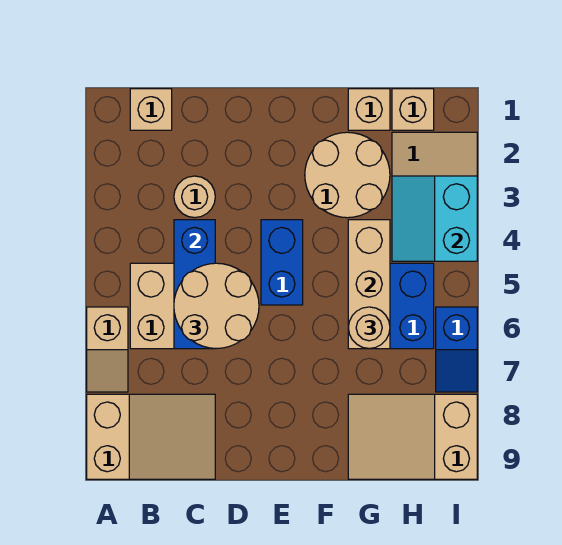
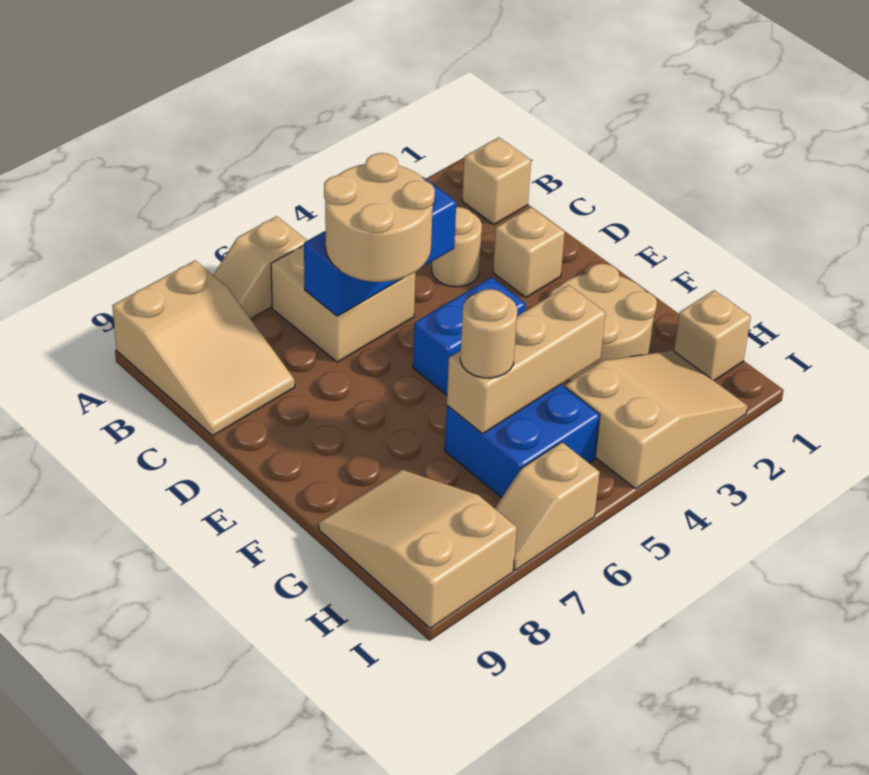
tan brick G1 level 1 -> tan brick D2 level 1
cyan slope H3:I4 level 2 top I -> none
blue slope I6:I7 level 1 top 6 -> tan slope I6:I7 level 1 top 6

